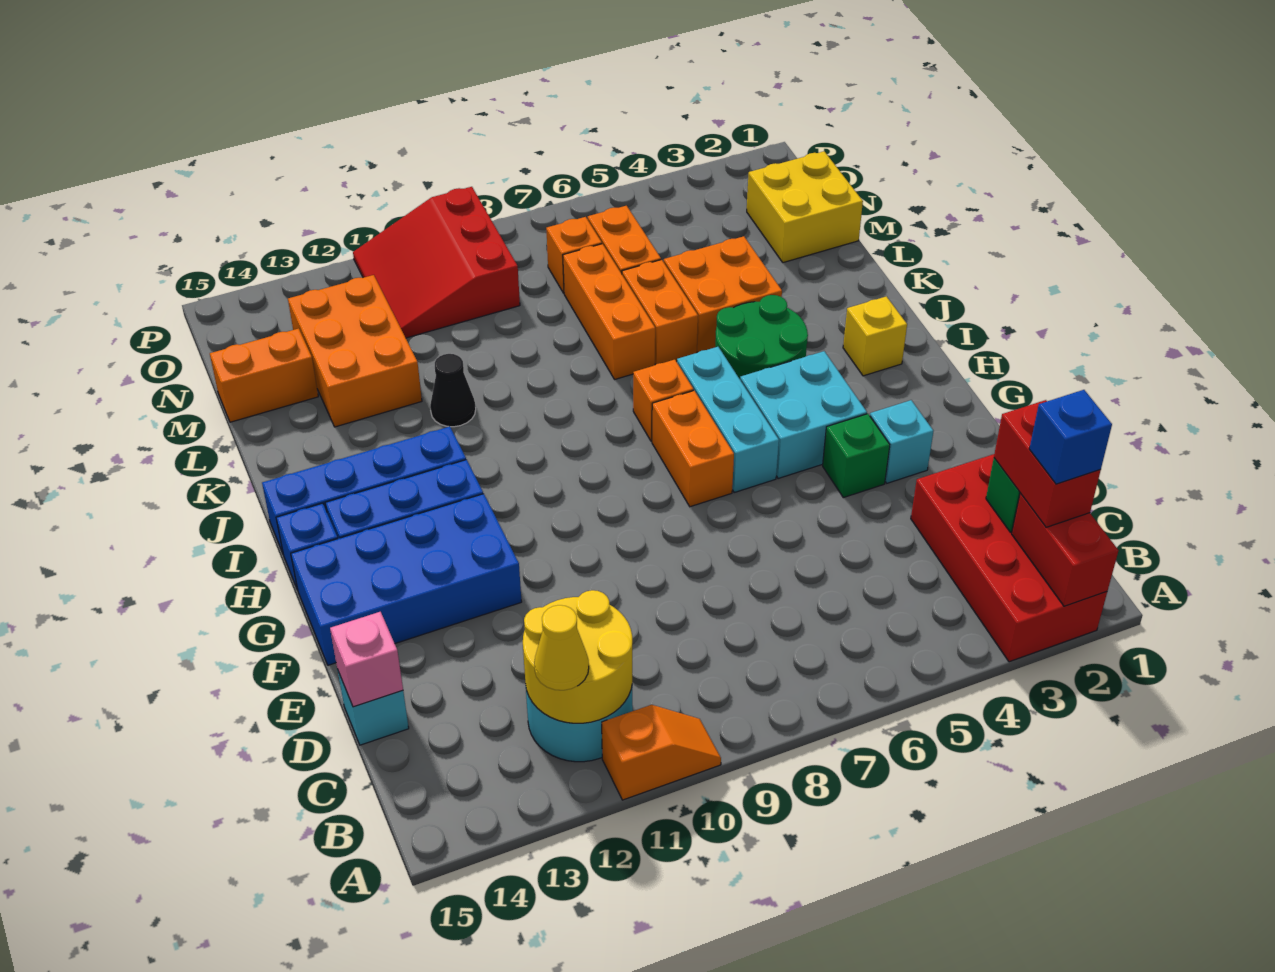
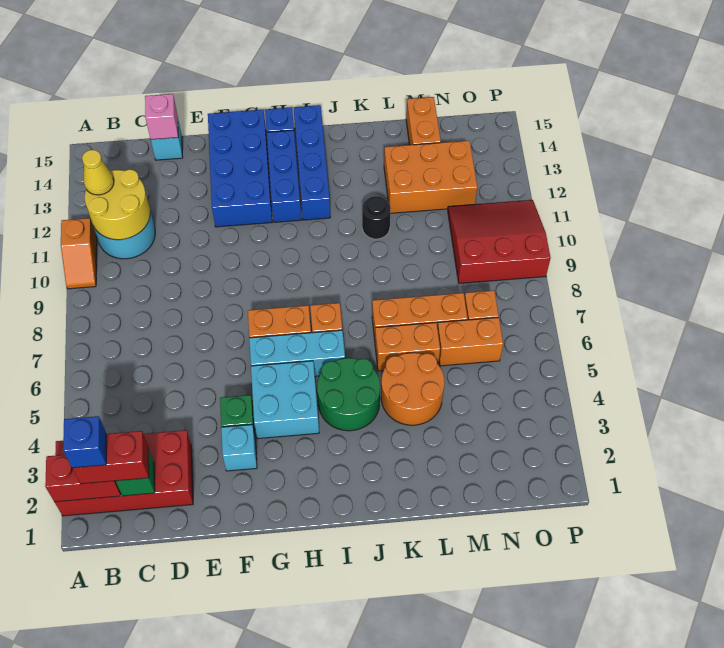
yellow brick I2 level 1 -> none
orange brick K4:L5 level 1 -> orange round brick K4:L5 level 1
black cone K11 level 1 -> black round brick K11 level 1
yellow brick M1:N2 level 1 -> none

